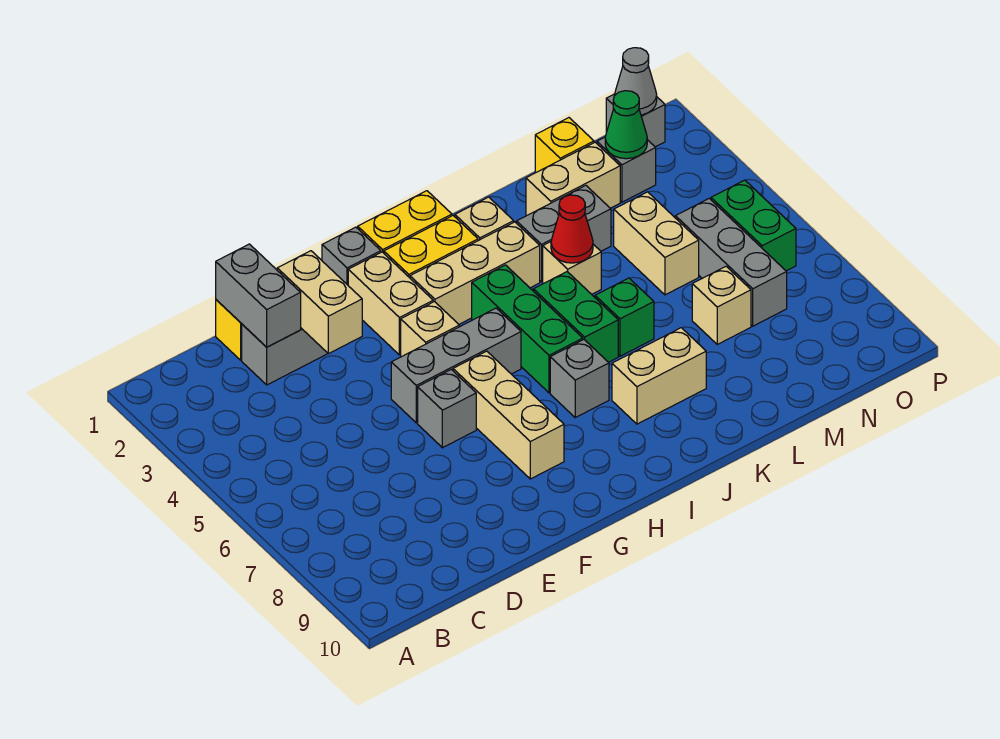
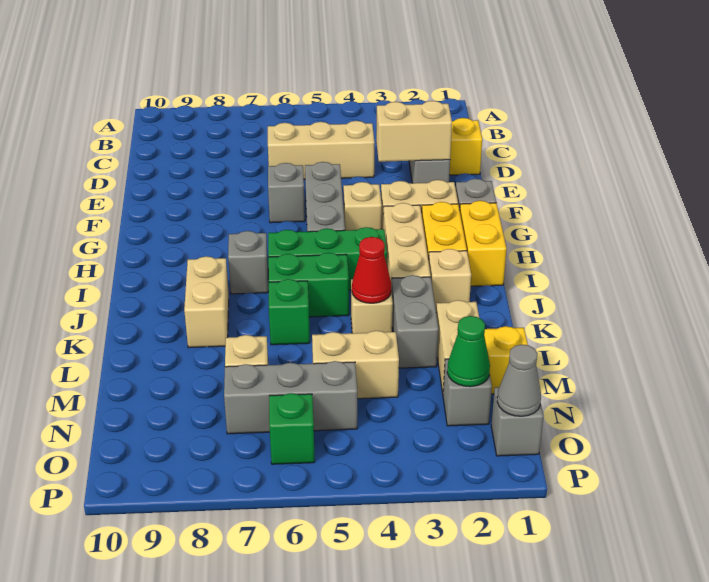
grey brick D1:D2 level 2 -> none
tan brick G6:G8 level 1 -> tan brick D4:D6 level 1
green brick O5:O6 level 1 -> green brick O6 level 1

